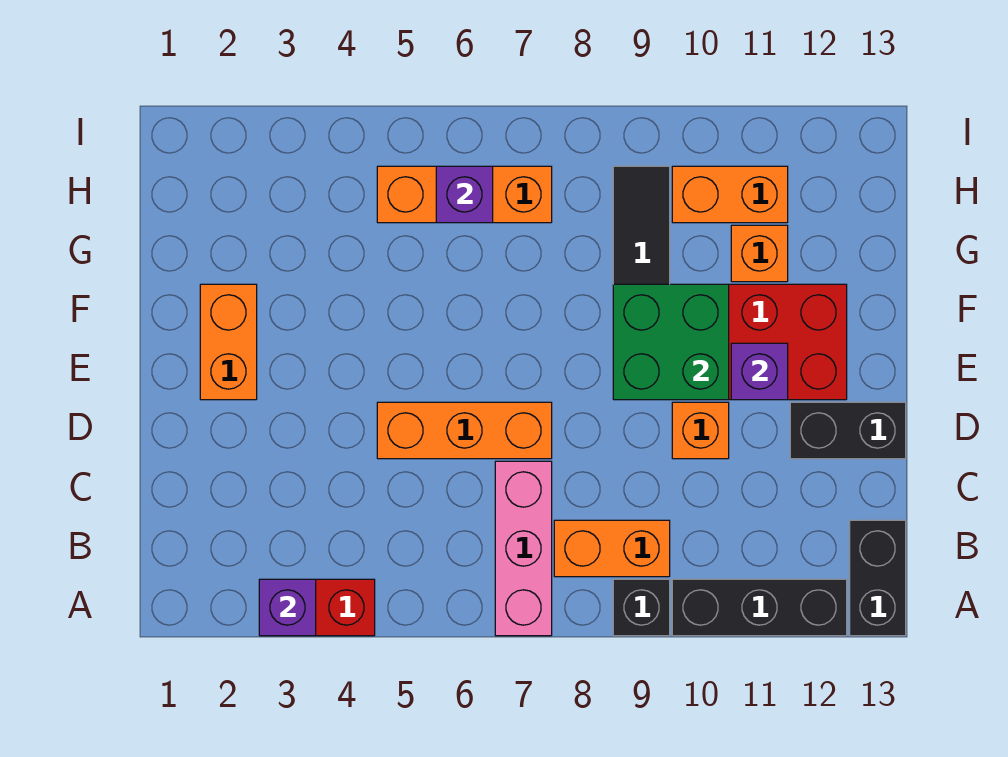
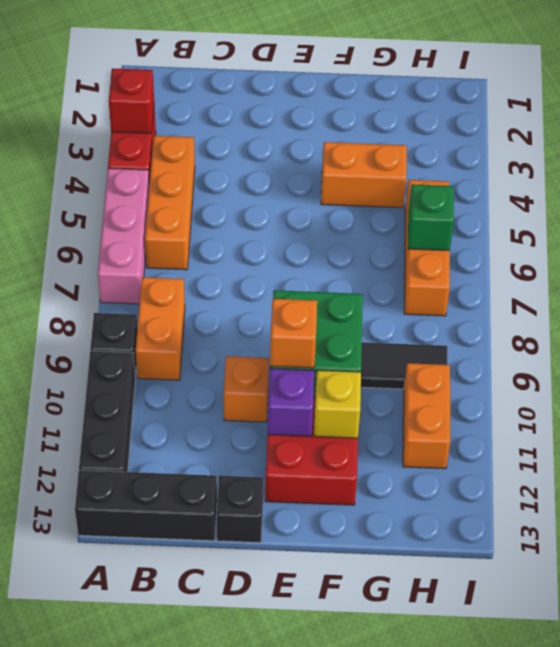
purple brick A3 level 2 -> red brick A3 level 2
pink brick A7:C7 level 1 -> pink brick A5:A7 level 1
black brick A13:B13 level 1 -> black brick A13:C13 level 1
orange brick D5:D7 level 1 -> orange brick B4:B6 level 1
black brick D12:D13 level 1 -> black brick D13 level 1
orange brick E2:F2 level 1 -> orange brick F4:G4 level 1
none -> yellow brick F11 level 2
orange brick G11 level 1 -> orange brick E10 level 3
purple brick H6 level 2 -> green brick H6 level 2

